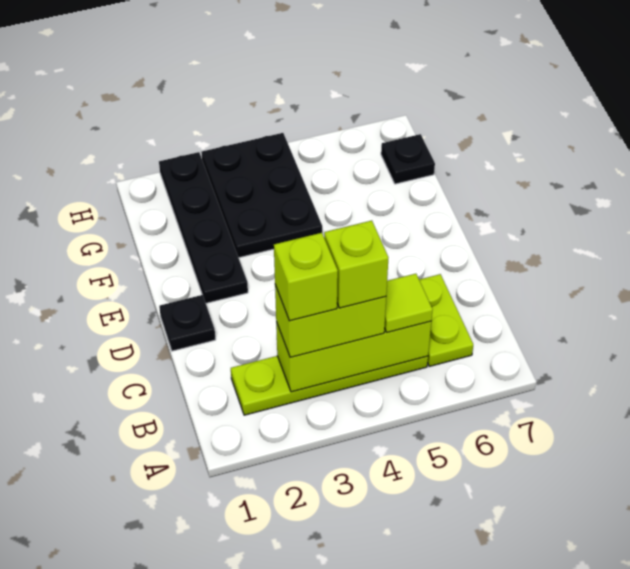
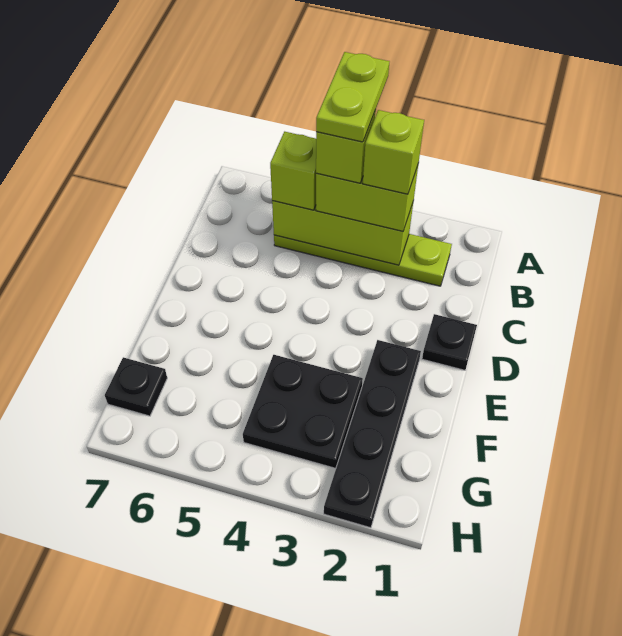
lime tile B5 level 3 -> lime brick B5 level 3
lime plate B6:C6 level 1 -> lime plate A4:B4 level 5
black plate F3:H4 level 1 -> black plate F3:G4 level 1

